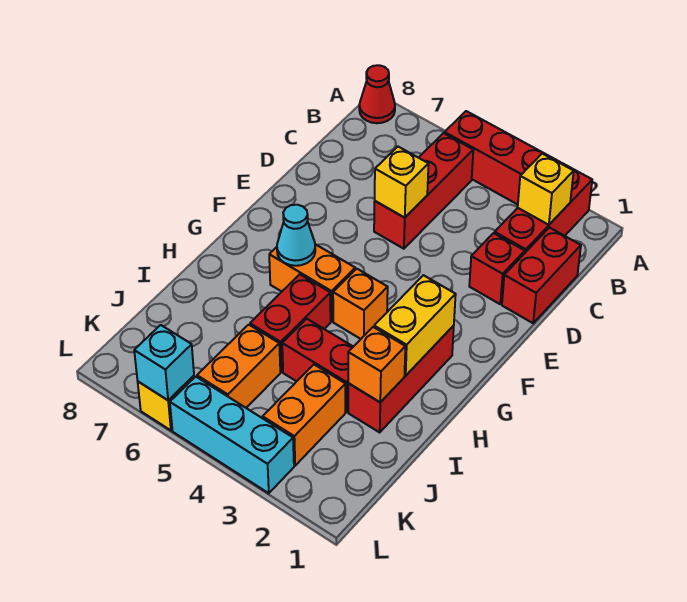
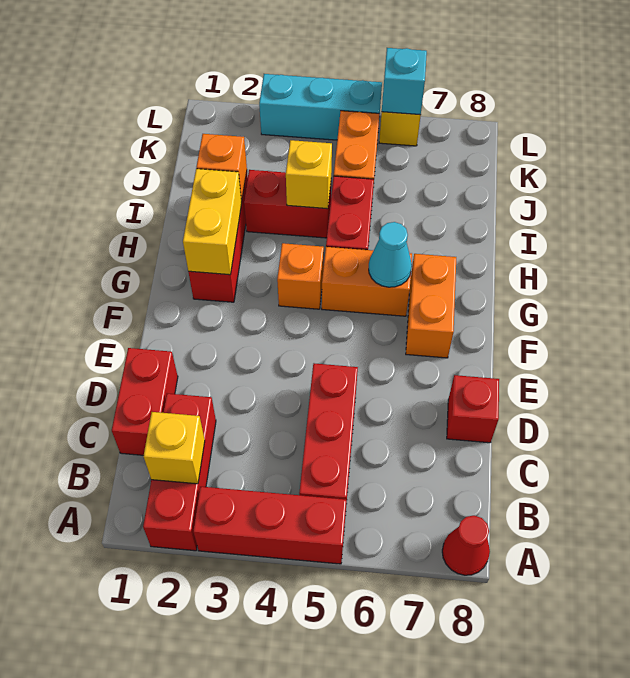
red brick D2 level 1 -> red brick D8 level 1
yellow brick D5 level 2 -> yellow brick I4 level 2
orange brick J3:K3 level 1 -> orange brick F7:G7 level 1

